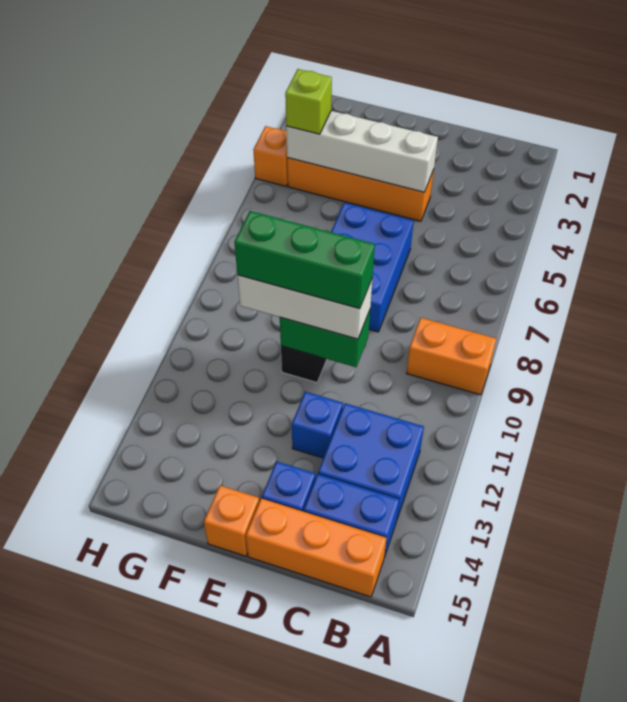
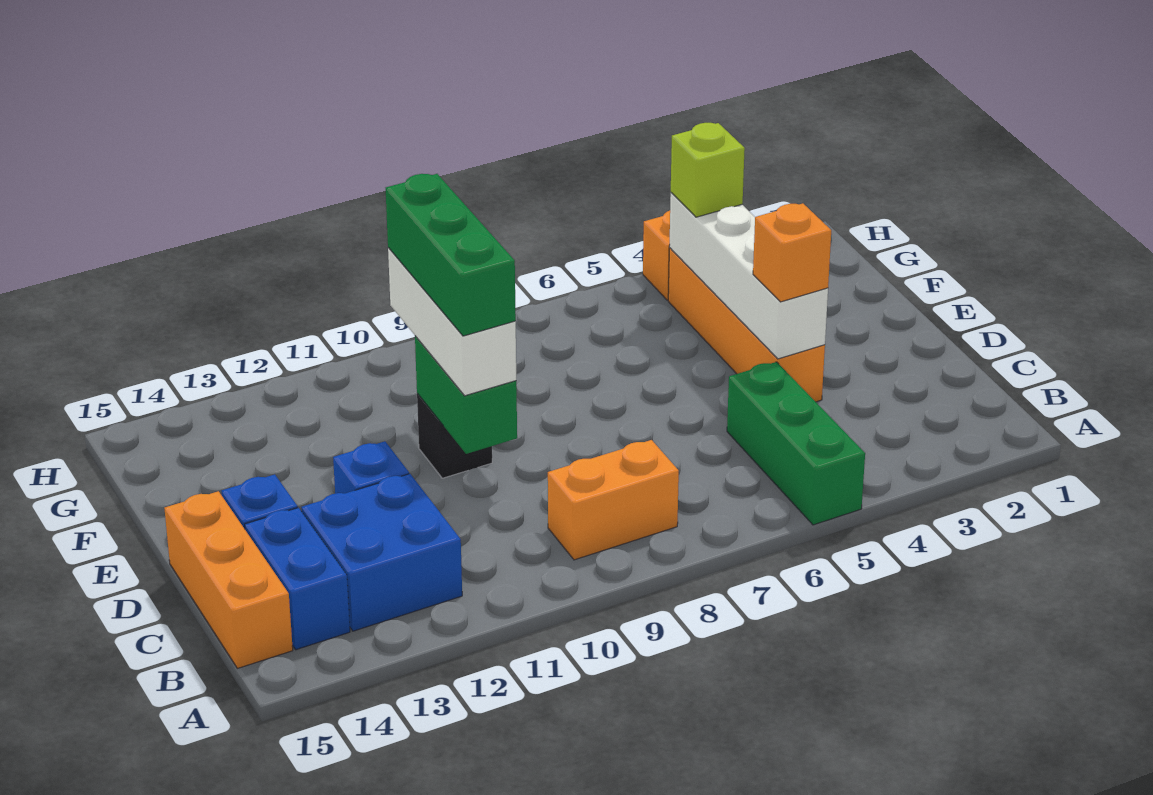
none -> green brick A5:C5 level 1
orange brick A9:B9 level 1 -> orange brick B8:B9 level 1
blue brick D6:E8 level 1 -> none
orange brick E15 level 1 -> orange brick D4 level 3

